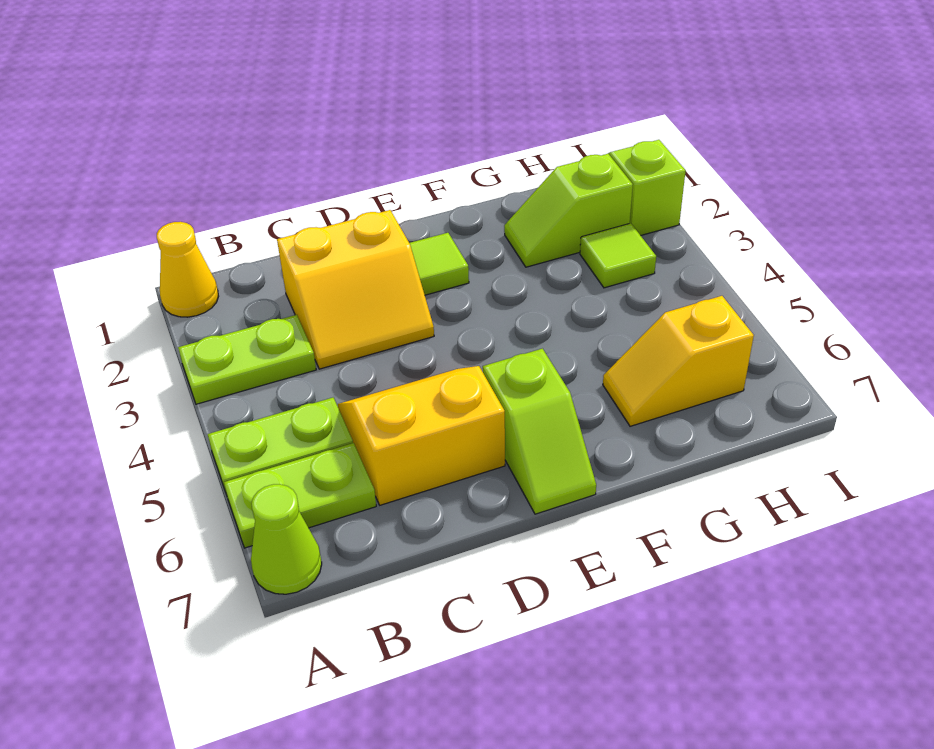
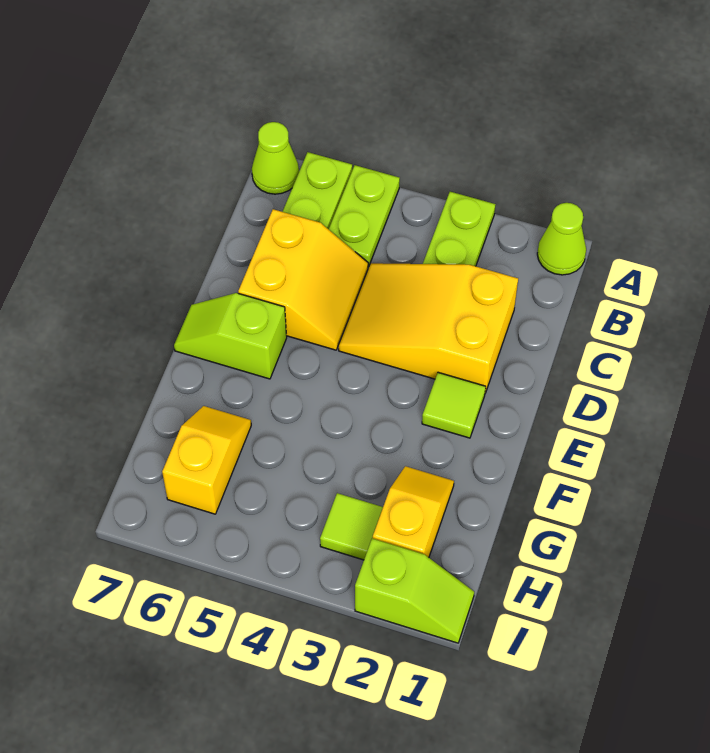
yellow cone A1 level 1 -> lime cone A1 level 1
yellow slope C2:D3 level 1 top 2 -> yellow slope C2:D4 level 1 top 2
lime slope G2:H2 level 1 top H -> yellow slope G2:H2 level 1 top H

